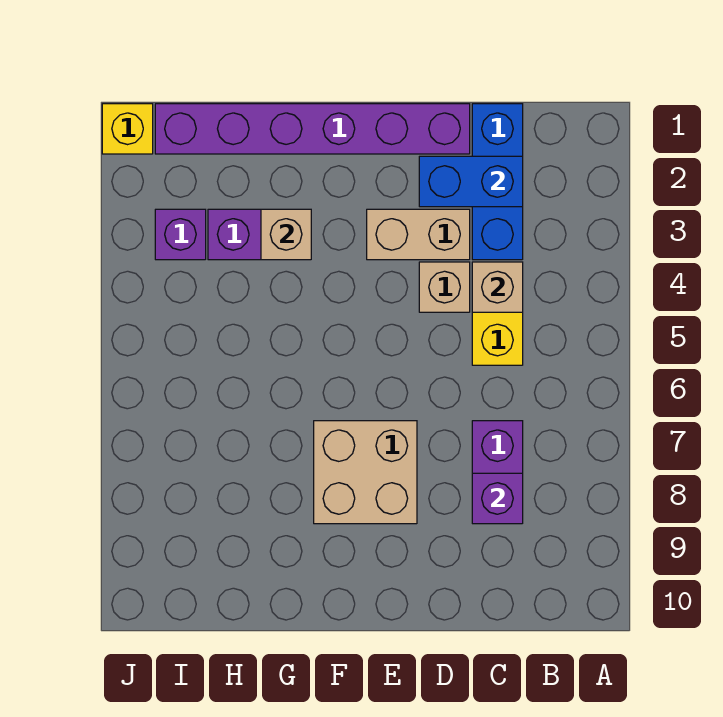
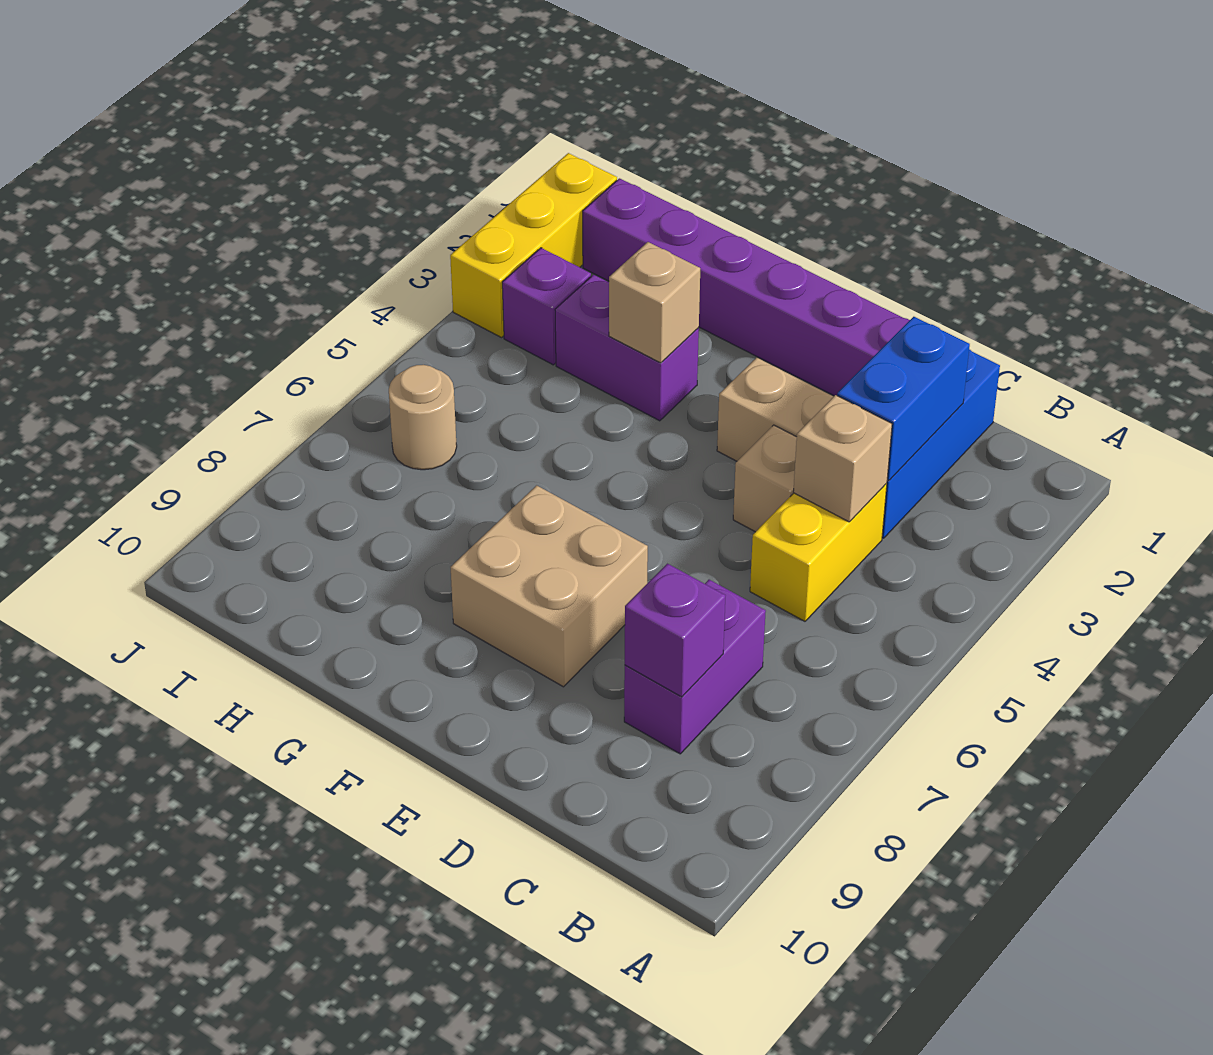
blue brick C2:D2 level 2 -> blue brick C2:C3 level 2
none -> tan round brick I6 level 1
yellow brick J1 level 1 -> yellow brick J1:J3 level 1

